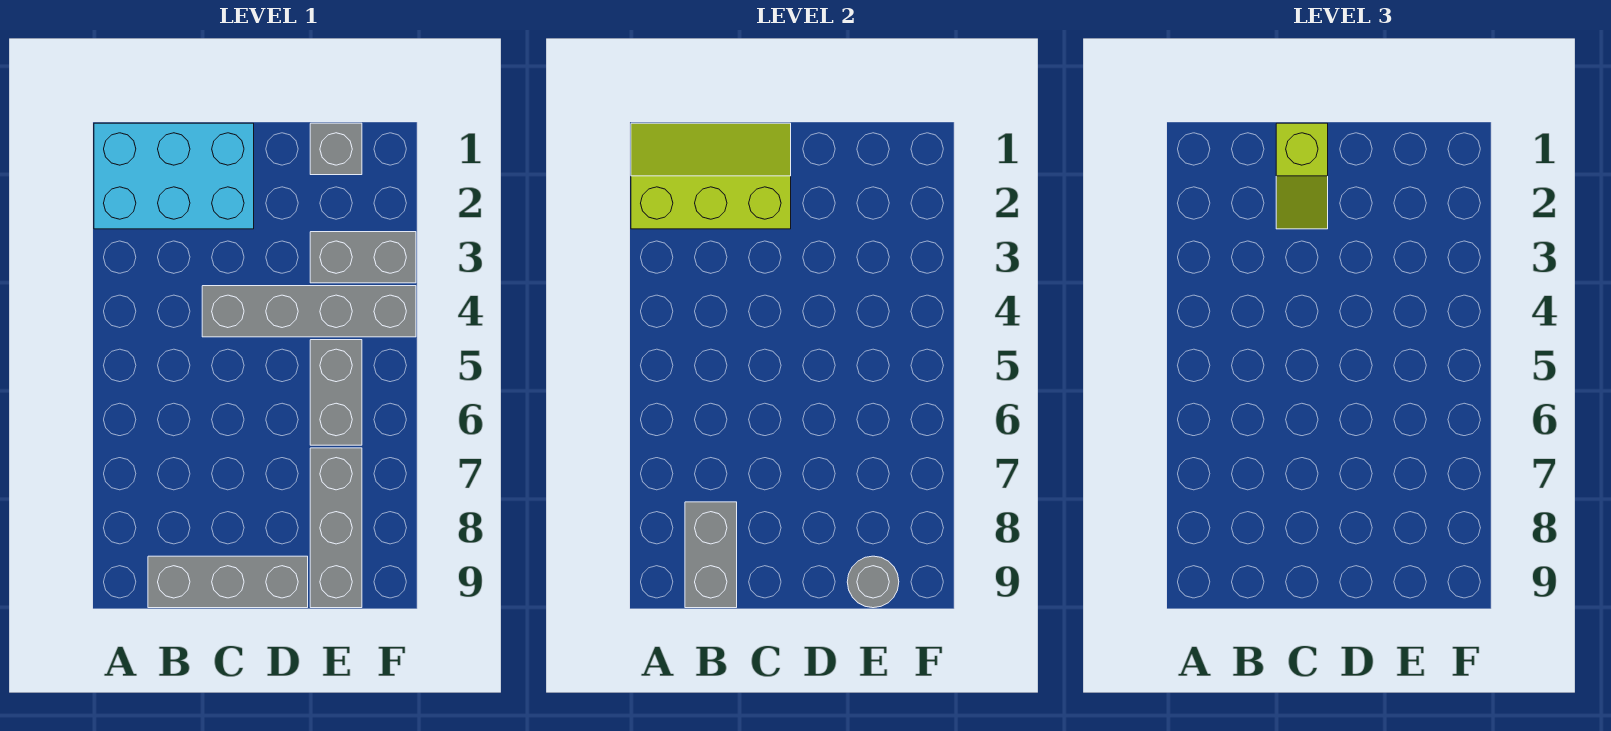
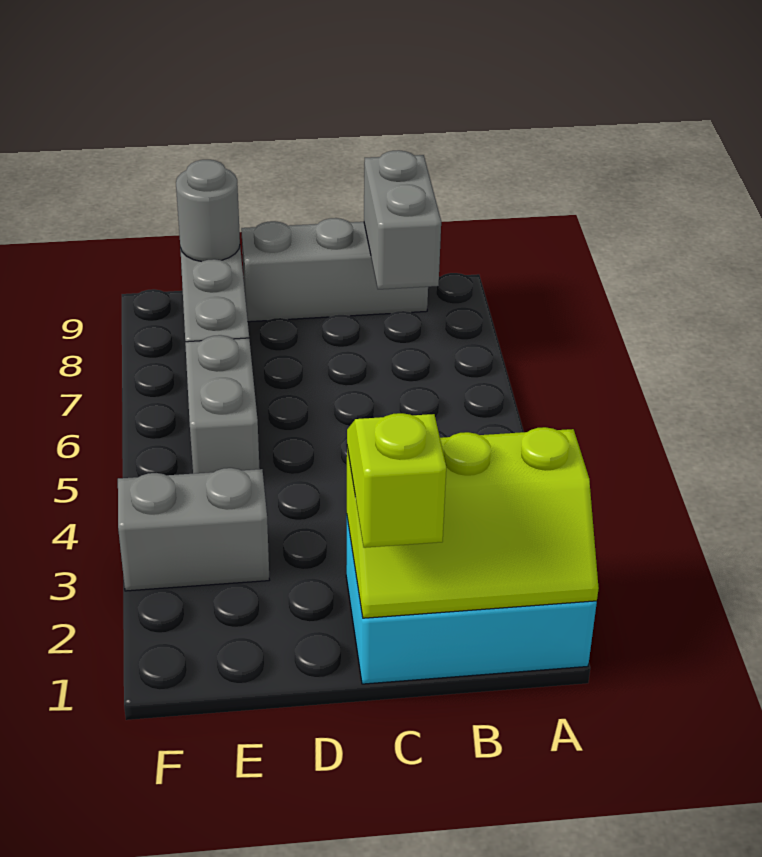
grey brick C4:F4 level 1 -> none
grey brick E1 level 1 -> none

